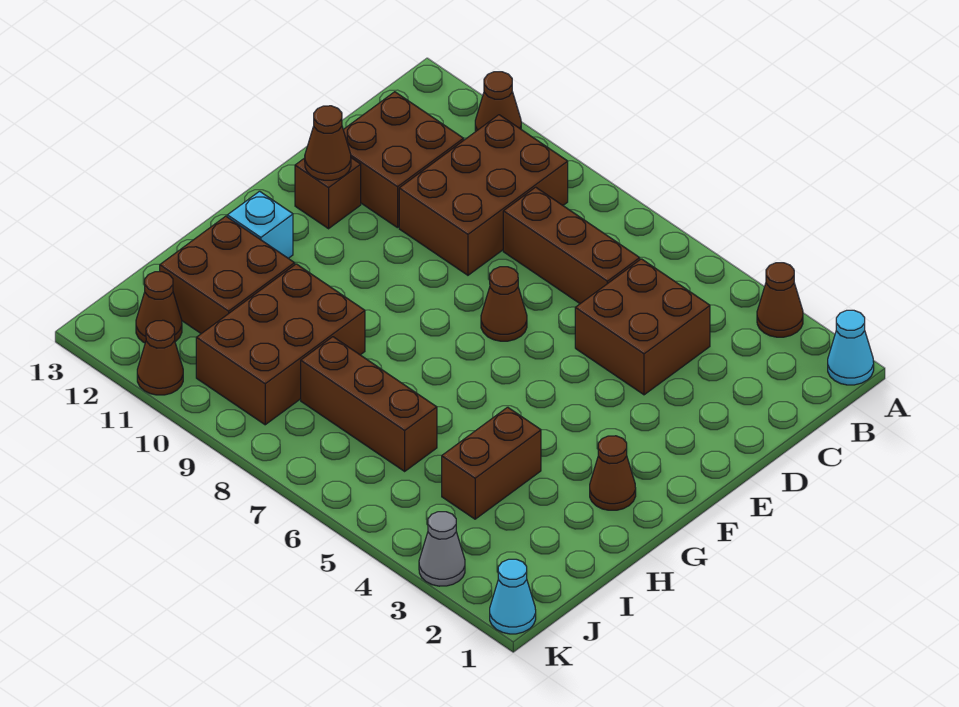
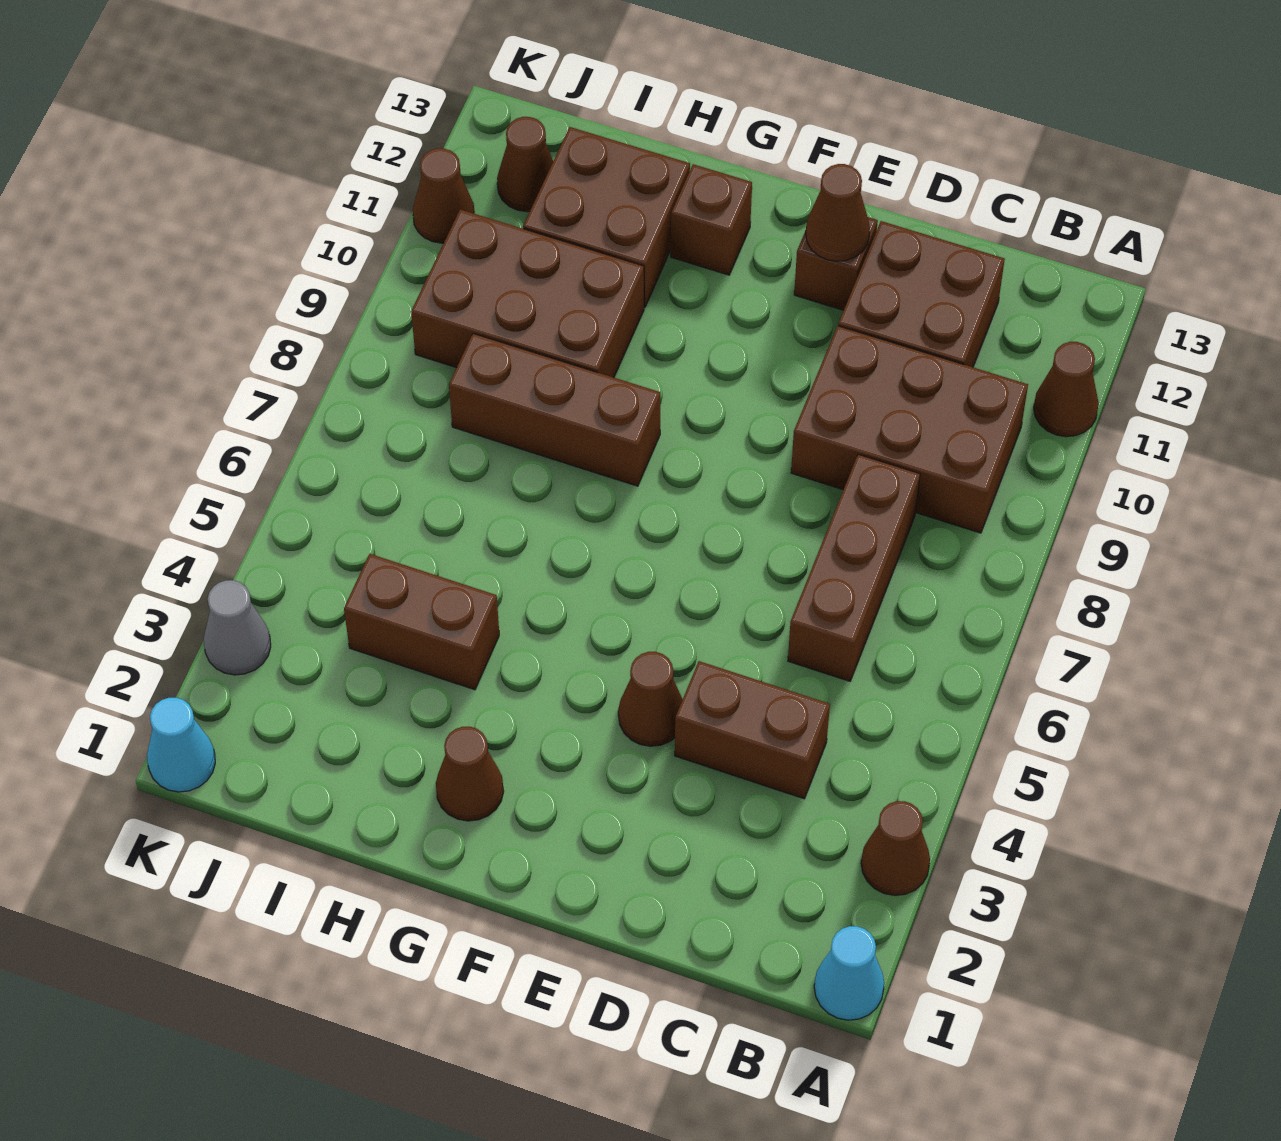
brown brick C4:D5 level 1 -> brown brick C4:D4 level 1
brown cone E7 level 1 -> brown cone E4 level 1
cyan brick G12 level 1 -> brown brick G12 level 1
brown brick I6:I8 level 1 -> brown brick G8:I8 level 1

